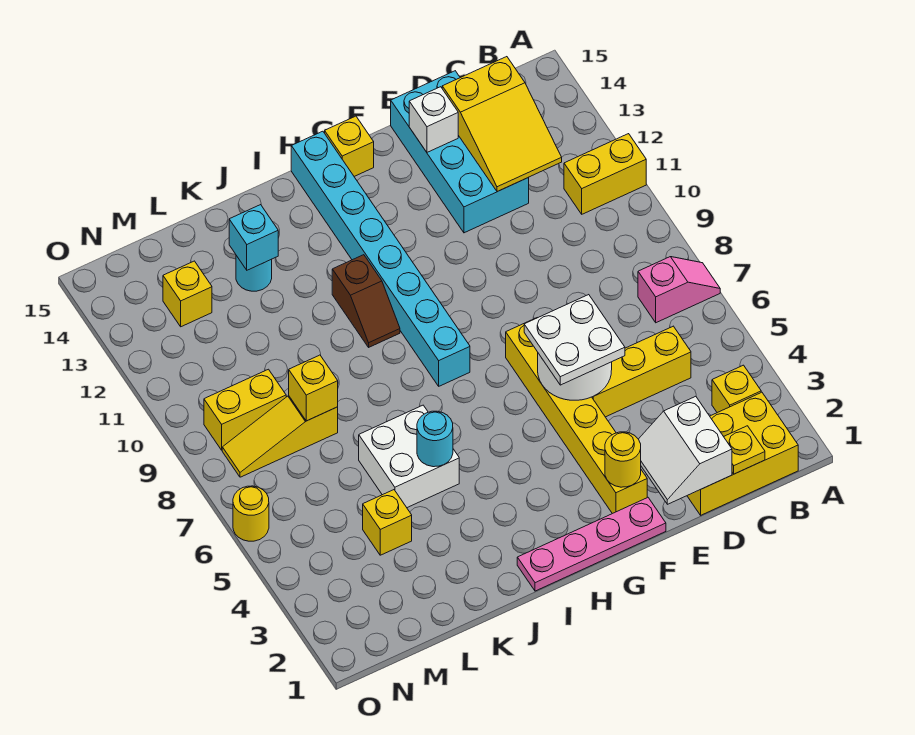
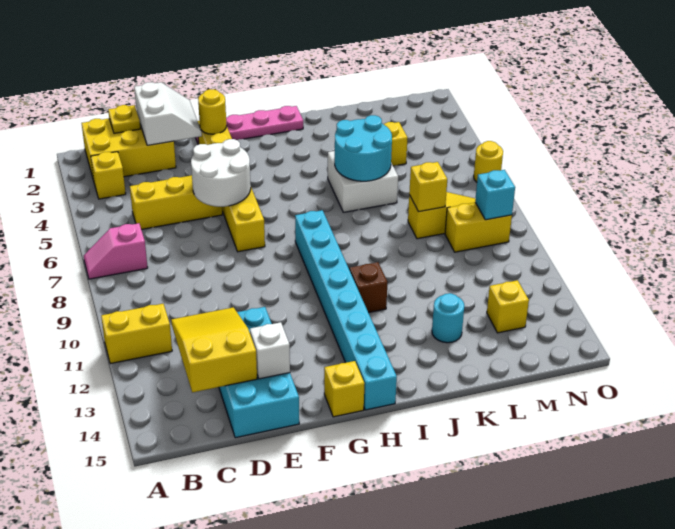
white plate E5:F6 level 3 -> none
cyan round brick J5 level 2 -> cyan round brick J5:K6 level 2
cyan brick K13 level 2 -> cyan brick N9 level 2

